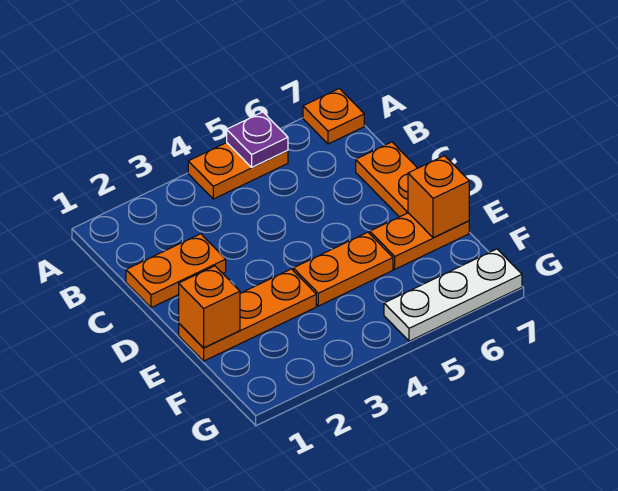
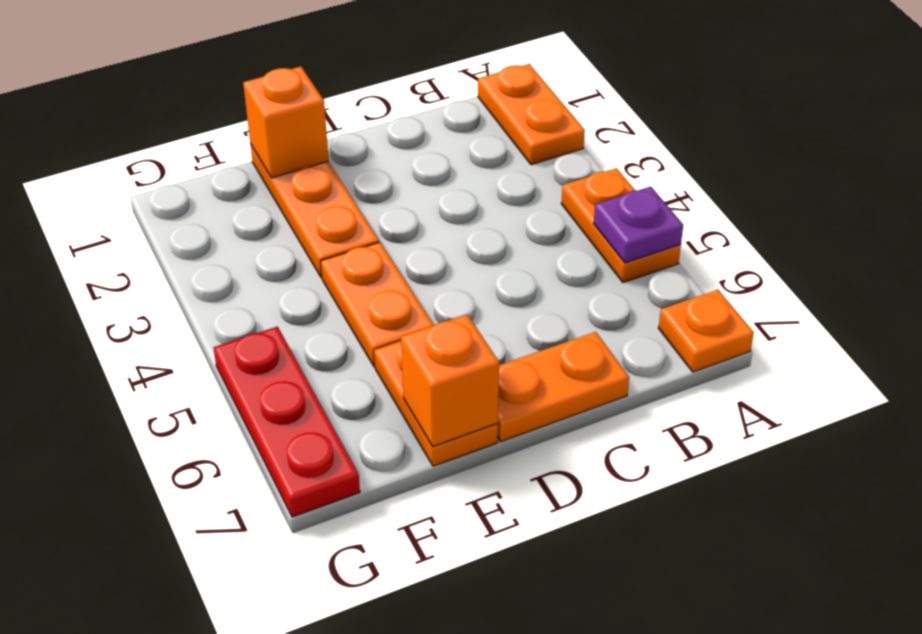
orange plate C1:C2 level 1 -> orange plate A1:A2 level 1
white plate G5:G7 level 1 -> red plate G5:G7 level 1

